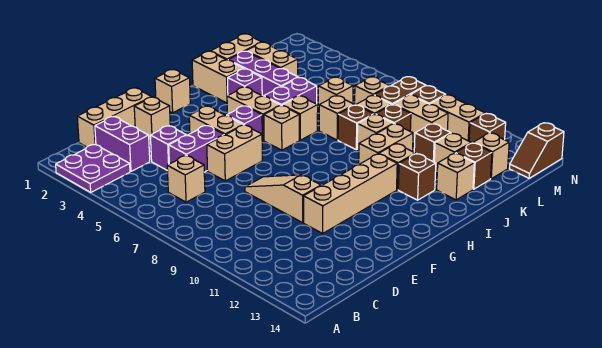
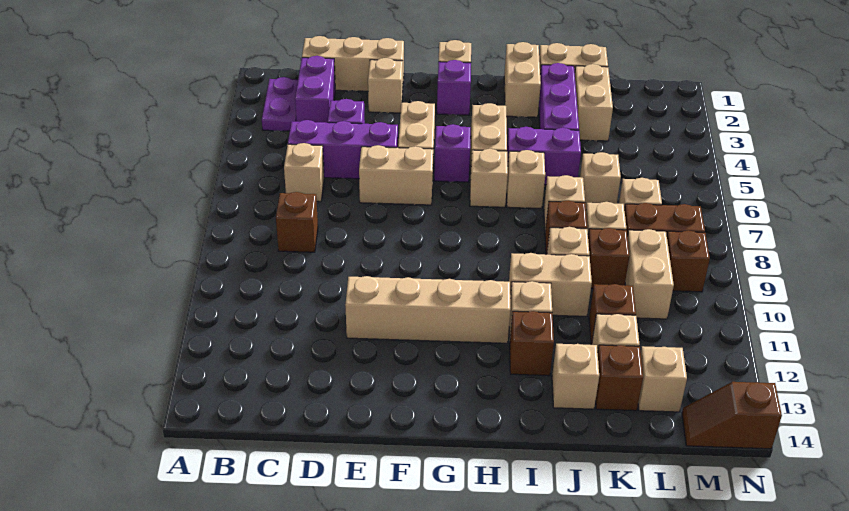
purple plate A2:B3 level 1 -> purple plate B2:B3 level 1
purple brick D5:E5 level 1 -> purple brick C5:E5 level 1
tan slope E8:E10 level 1 top 10 -> none
purple brick I3 level 1 -> purple brick G2 level 1
tan brick M10:M11 level 1 -> none
brown brick M12 level 1 -> brown brick C8 level 1

